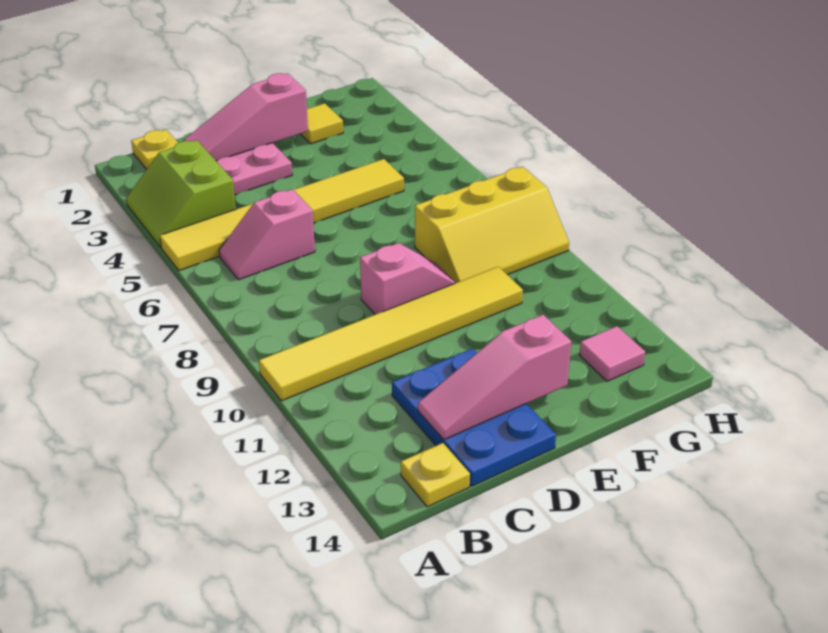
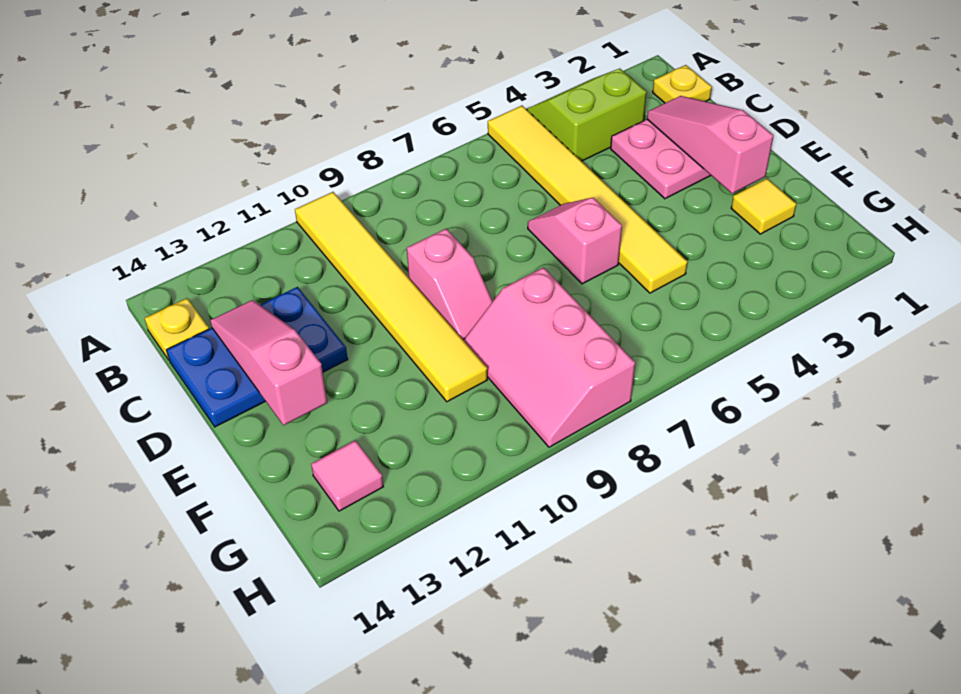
pink slope B6:C6 level 1 top C -> pink slope D6:E6 level 1 top E
yellow slope F8:H9 level 1 top 8 -> pink slope F8:H9 level 1 top 8

